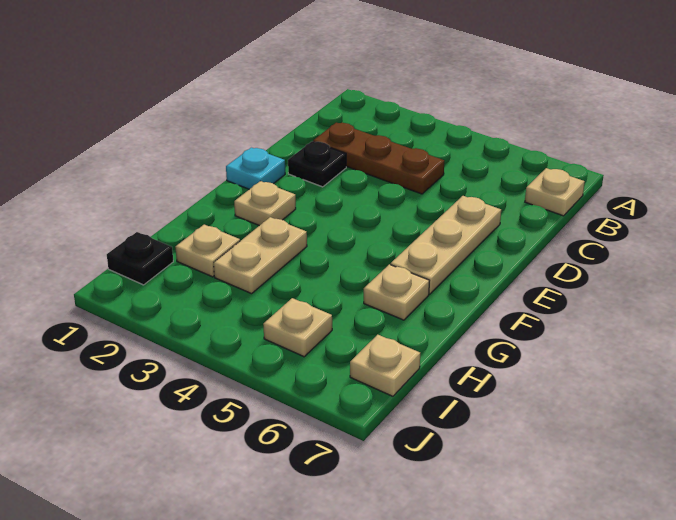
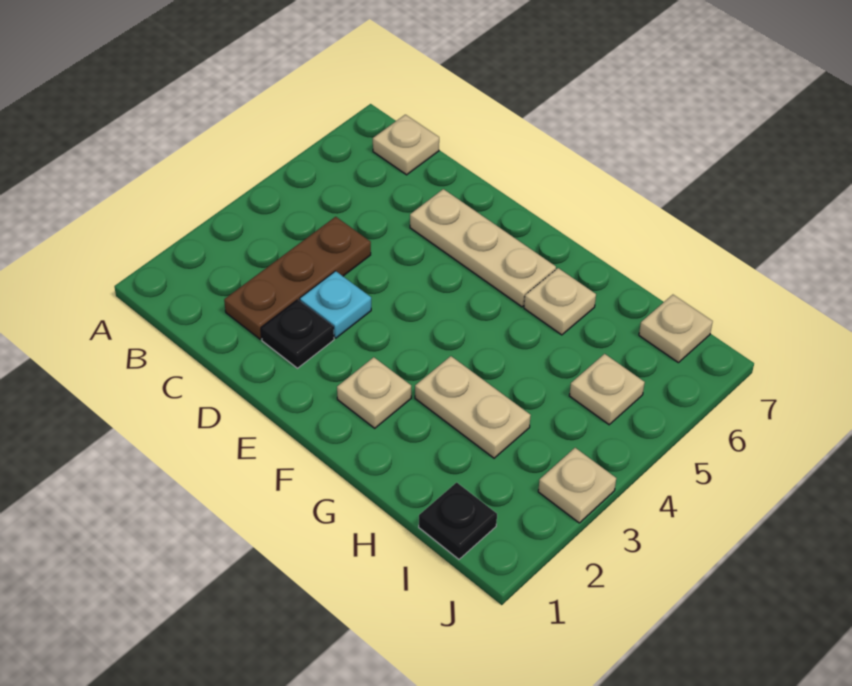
cyan plate E1 level 1 -> cyan plate D3 level 1
tan plate H2 level 1 -> tan plate J3 level 1

